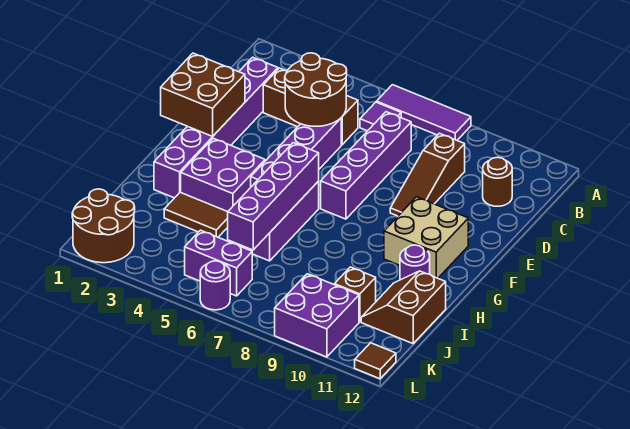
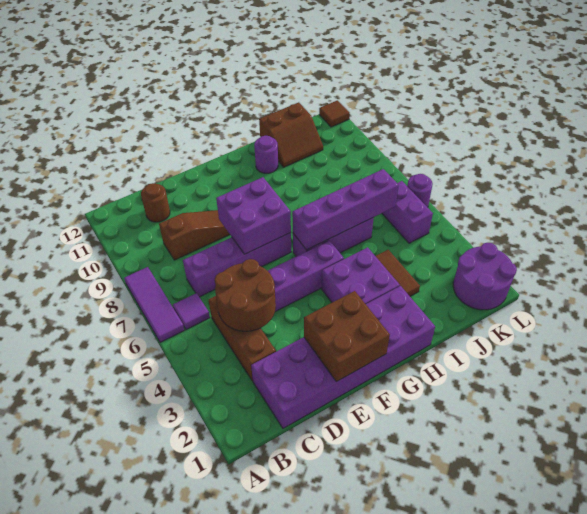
purple brick C2:H2 level 1 -> purple brick C1:H2 level 1
tan brick F10:G11 level 1 -> none
brown brick J10 level 1 -> none
brown round brick K1:L2 level 1 -> purple round brick K1:L2 level 1
purple brick K9:L10 level 1 -> purple brick E7:F8 level 2

